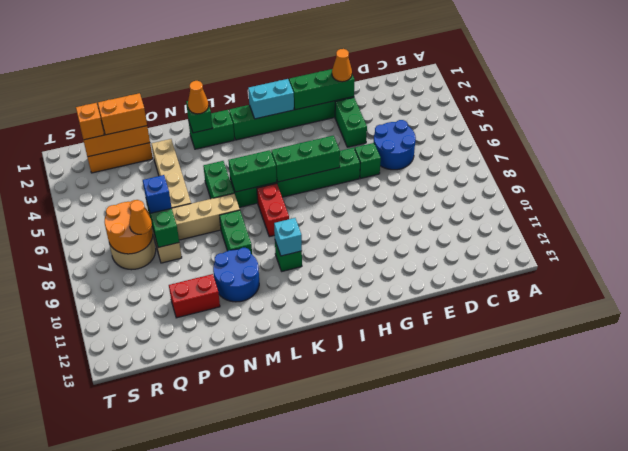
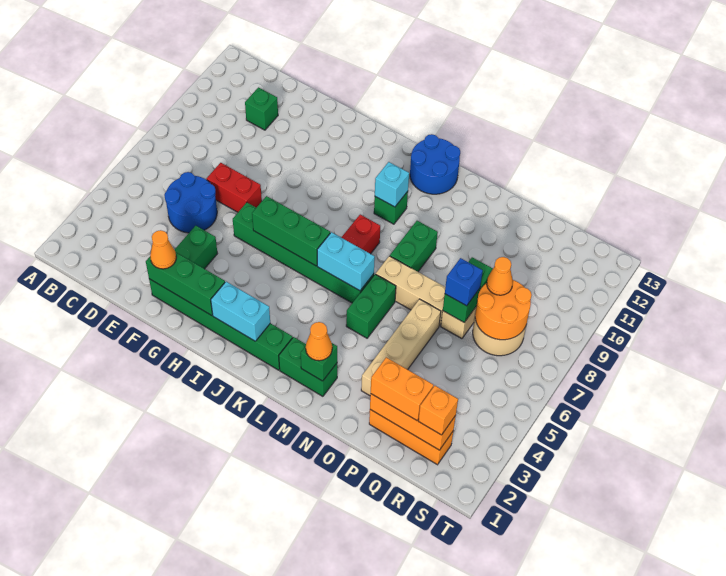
green brick F6 level 1 -> green brick D11 level 1
green brick K6:L6 level 2 -> cyan brick K6:L6 level 2
blue round brick M10:N11 level 1 -> blue round brick K12:L13 level 1
red brick O11:P11 level 1 -> red brick E7:F7 level 1

